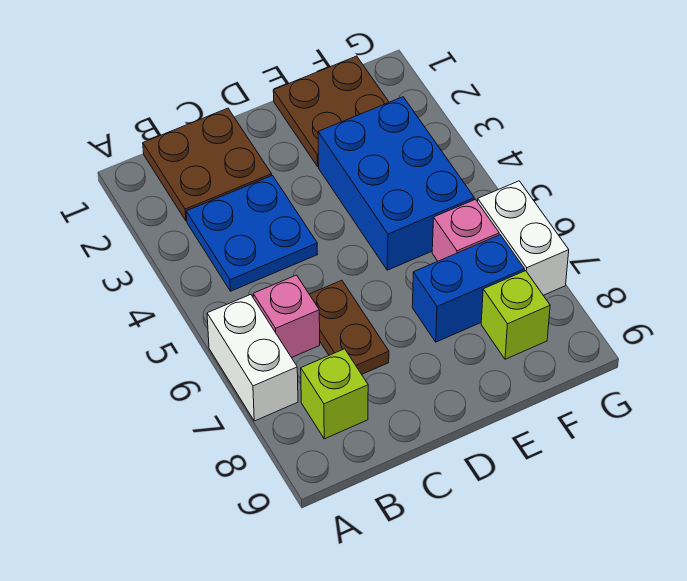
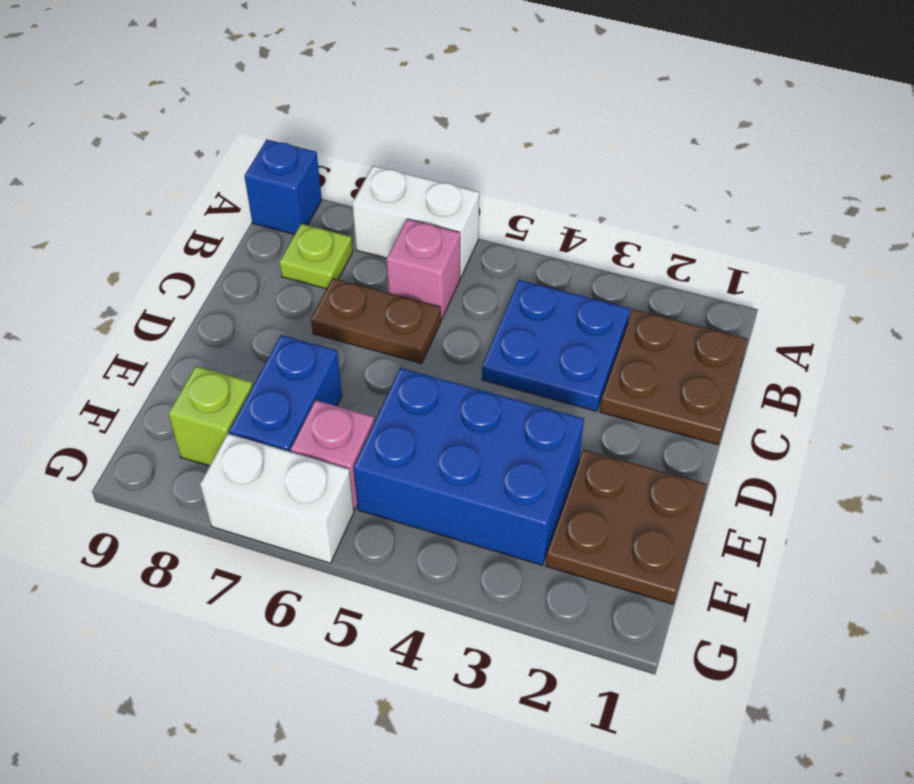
none -> blue brick A9 level 1
lime brick B8 level 1 -> lime plate B8 level 1

